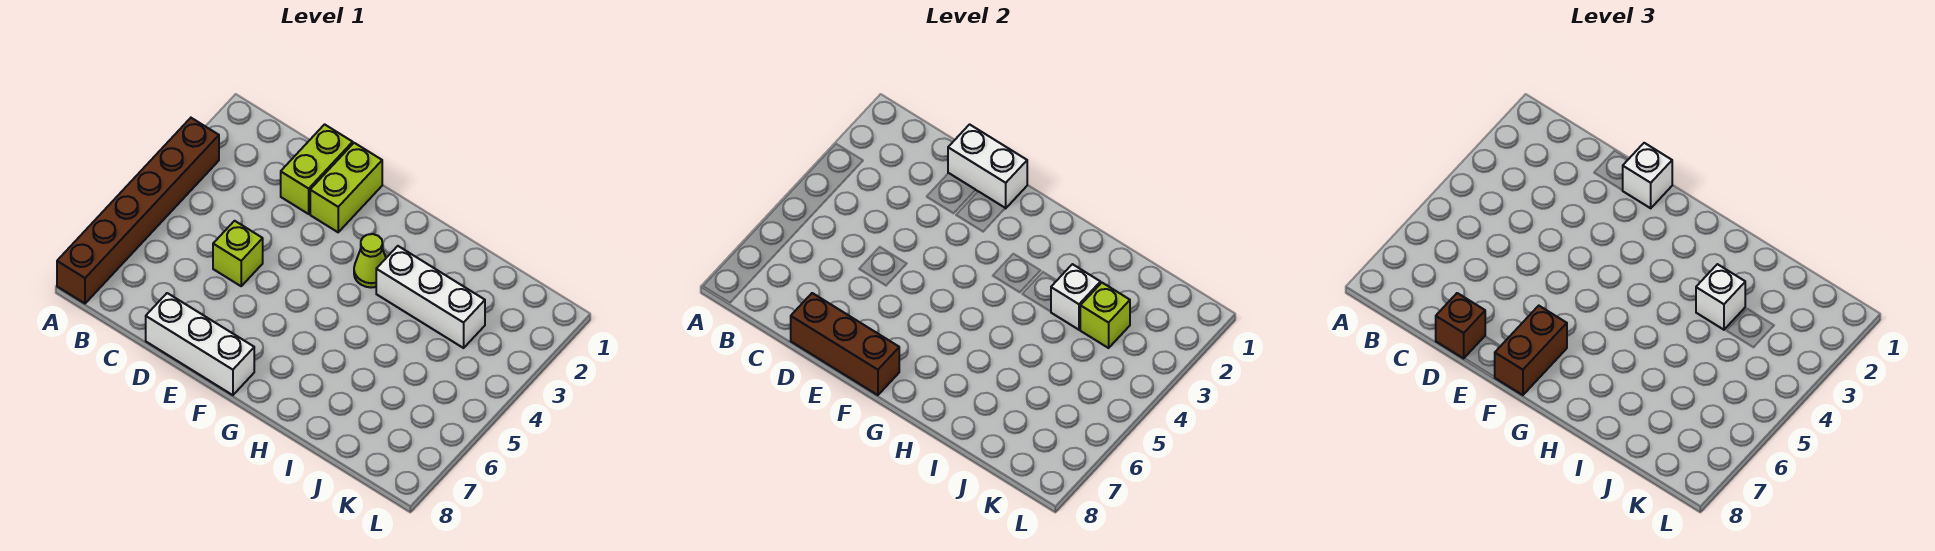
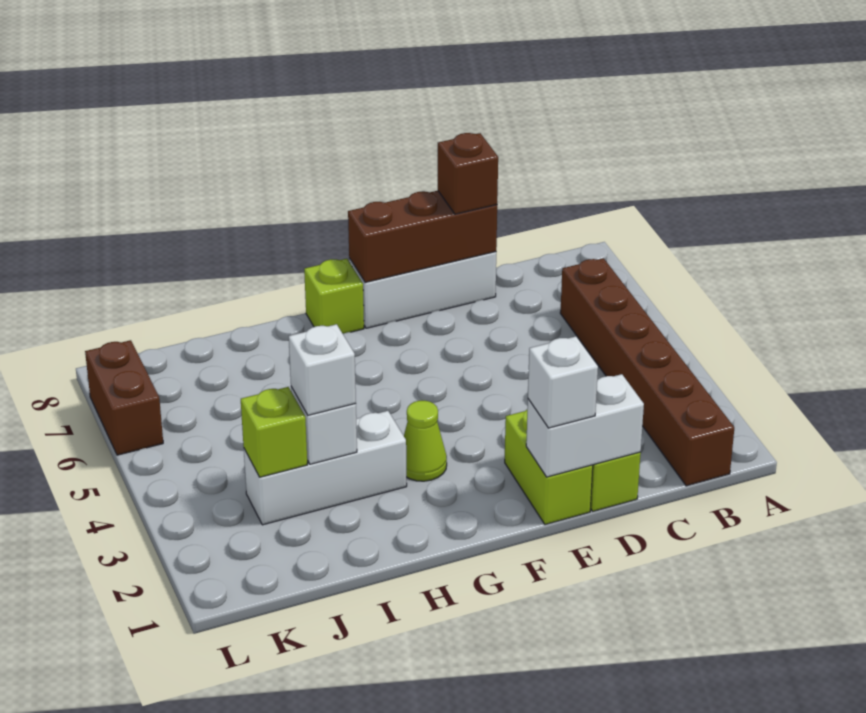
brown brick A3:A8 level 1 -> brown brick B1:B6 level 1
lime brick D5 level 1 -> lime brick G8 level 1
brown brick F7:F8 level 3 -> brown brick L6:L7 level 1

